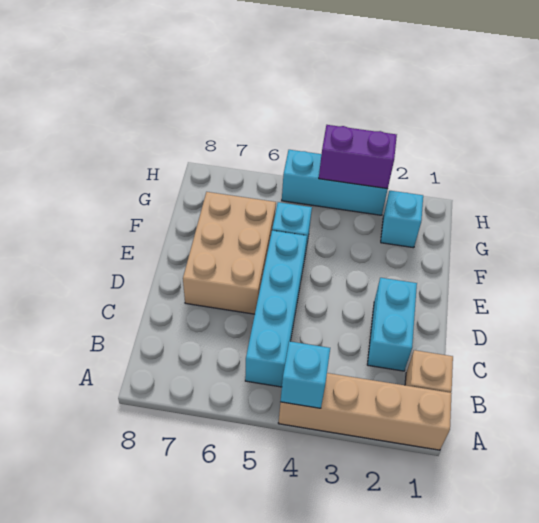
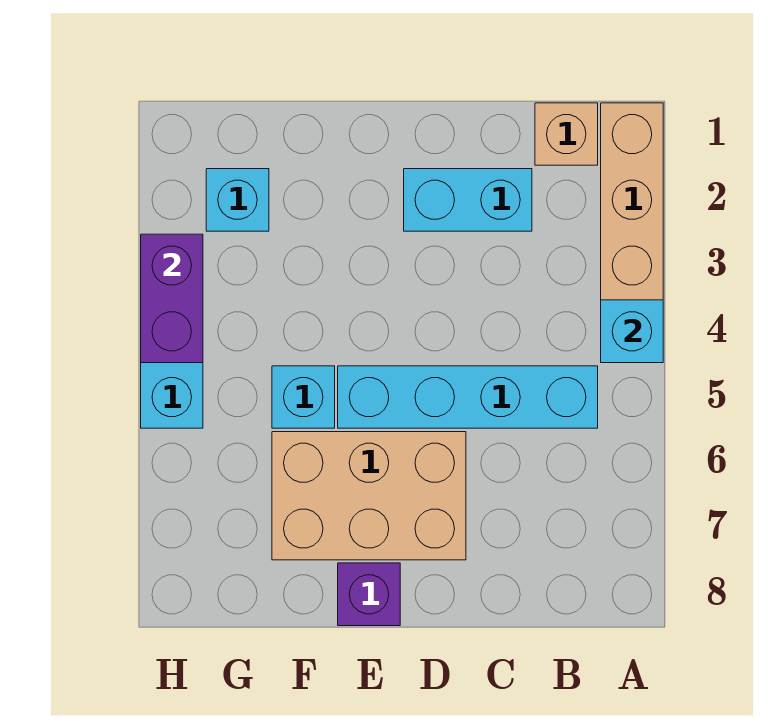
none -> purple brick E8 level 1

